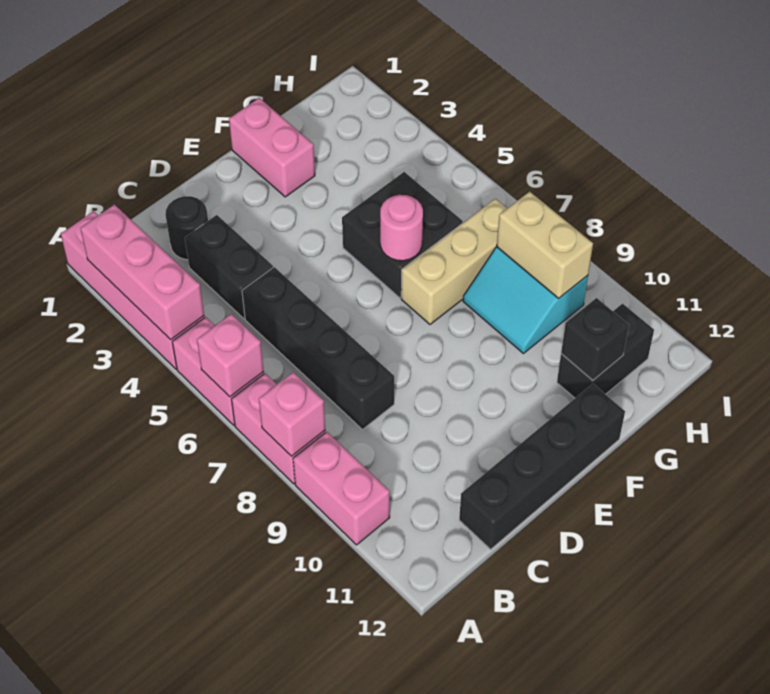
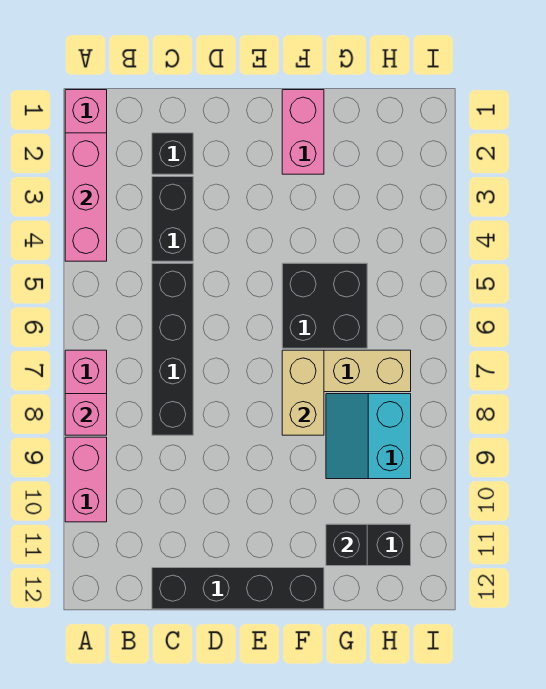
pink brick A5:A6 level 1 -> none
pink brick A6 level 2 -> none
black round brick C2 level 1 -> black brick C2 level 1
pink round brick F6 level 2 -> none
tan brick H8:H9 level 2 -> tan brick F7:F8 level 2

